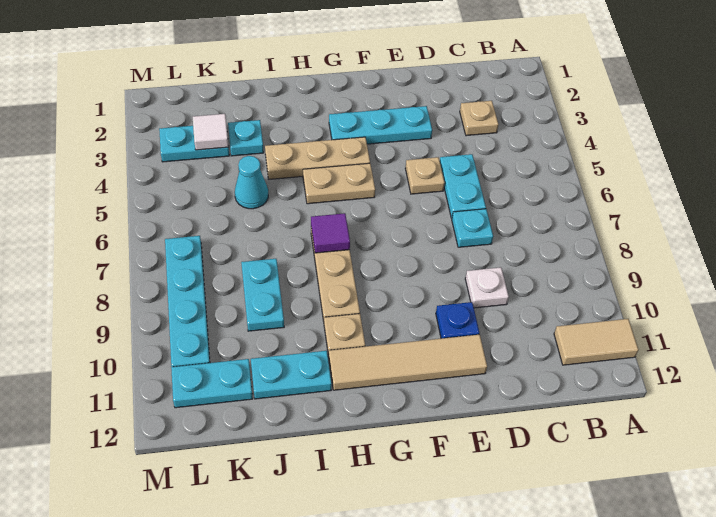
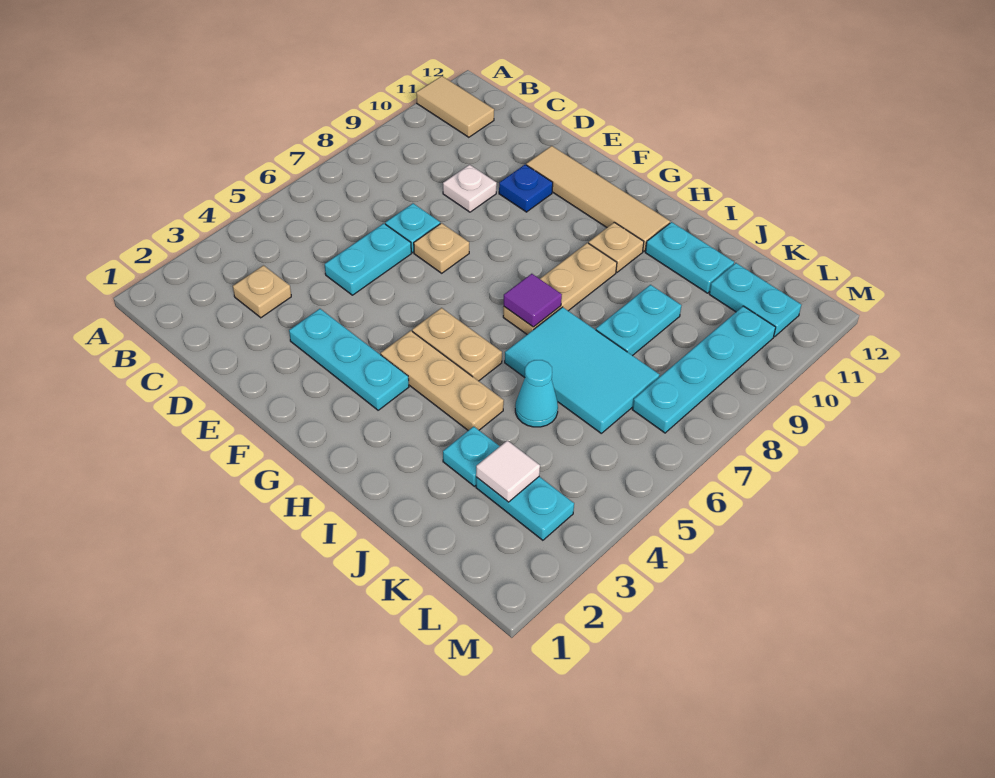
tan plate E5 level 1 -> tan plate E7 level 1
none -> cyan tile I6:K7 level 1

